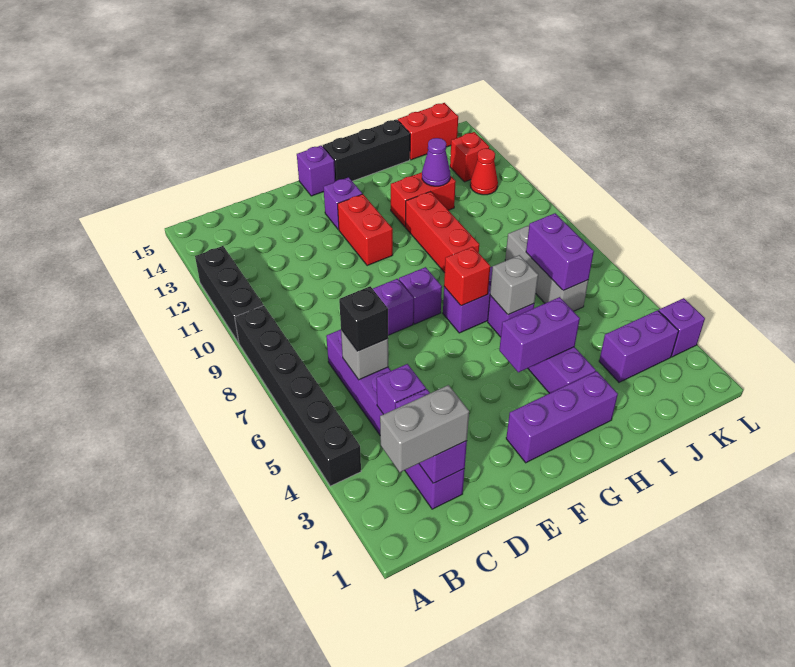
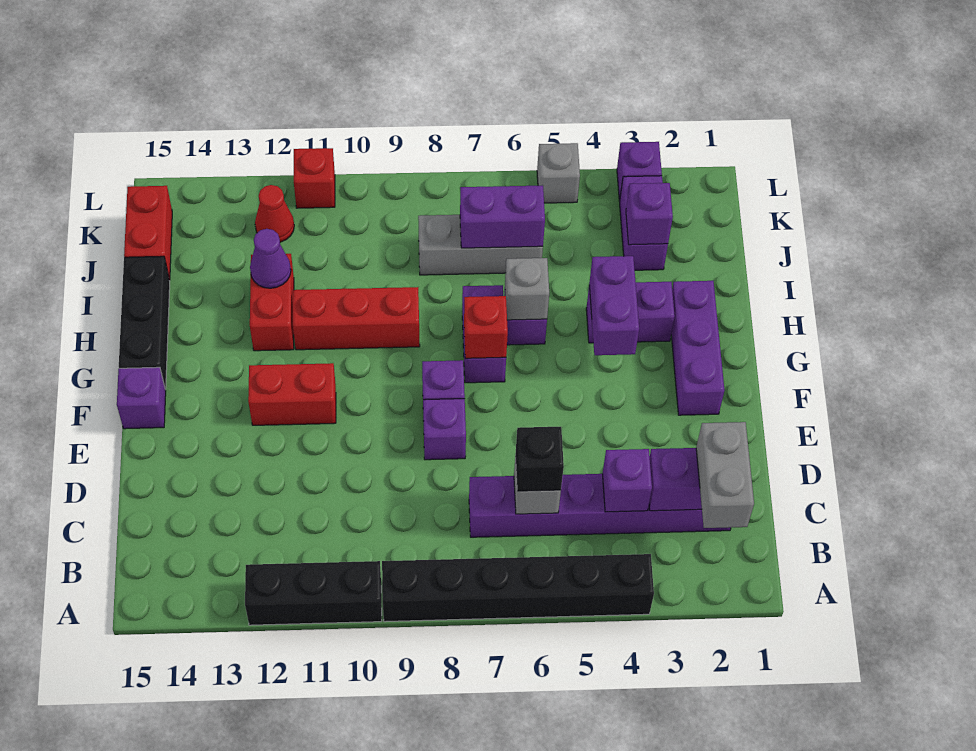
purple brick F13 level 1 -> purple brick J3 level 2
red brick K13 level 1 -> red brick L11 level 1
none -> grey brick L5 level 1

